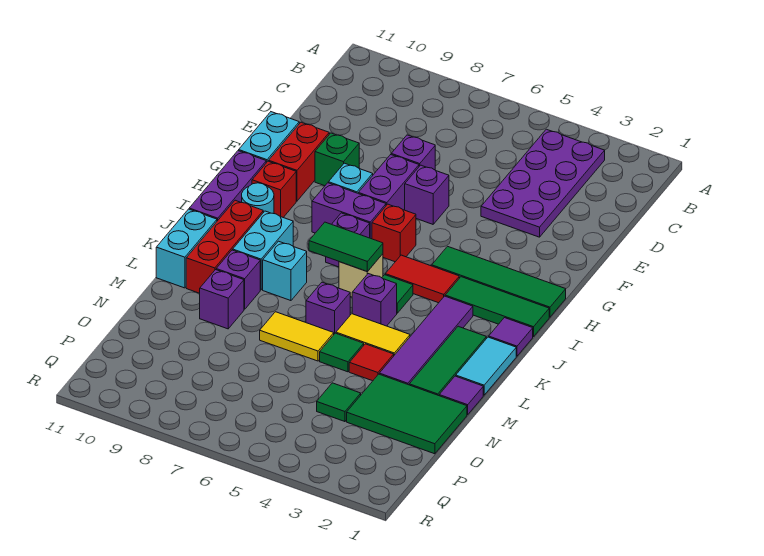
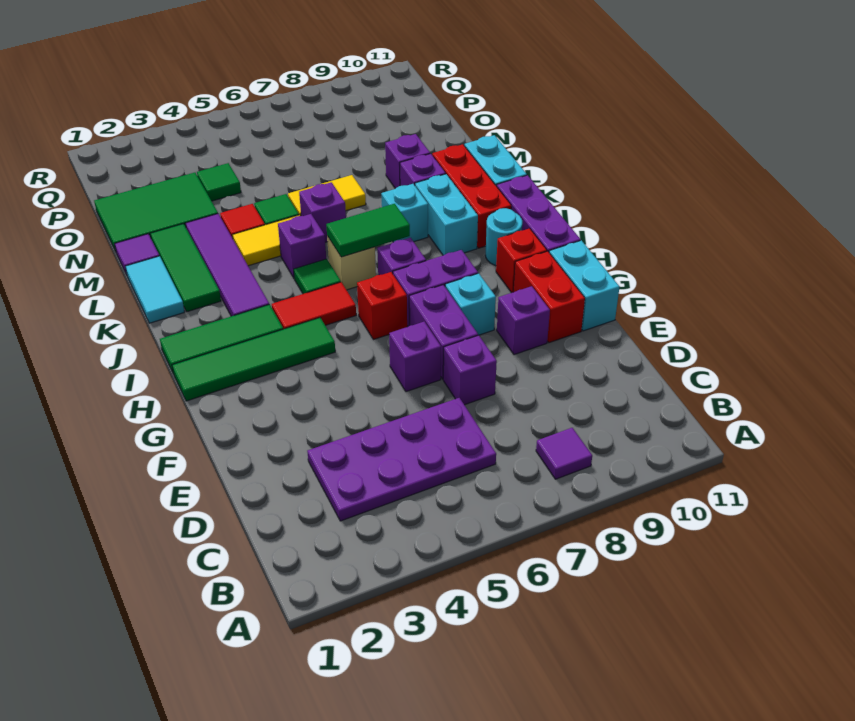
purple plate B3:E4 level 1 -> purple plate C3:D6 level 1
green brick F9 level 1 -> purple brick F9 level 1
purple tile J1 level 1 -> purple tile B8 level 1

